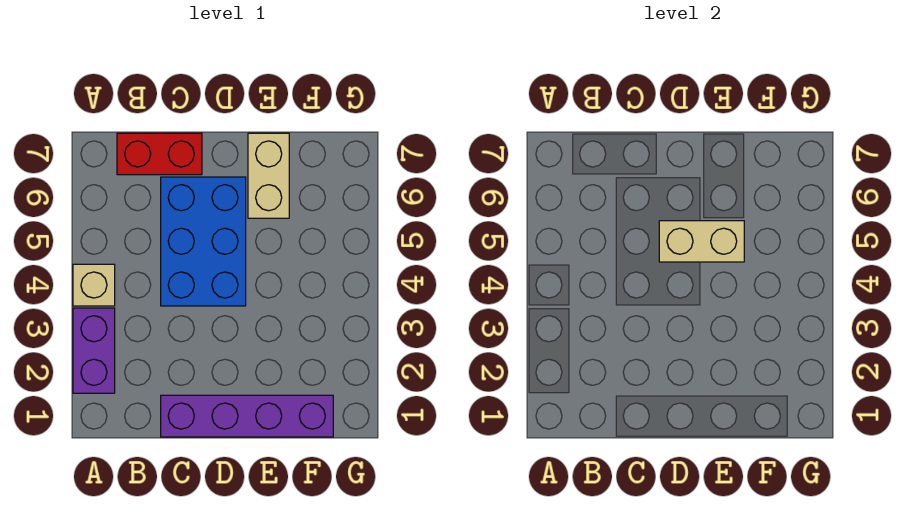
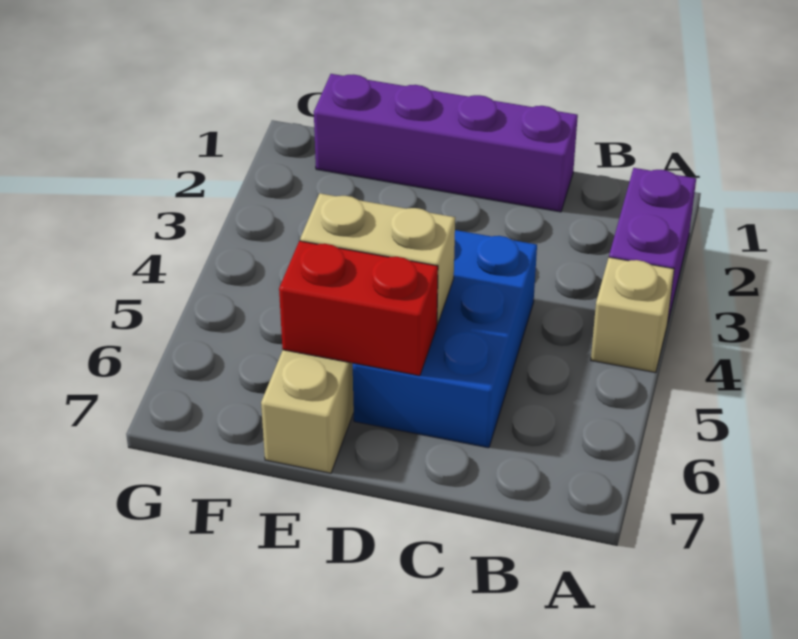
red brick B7:C7 level 1 -> red brick D6:E6 level 2

